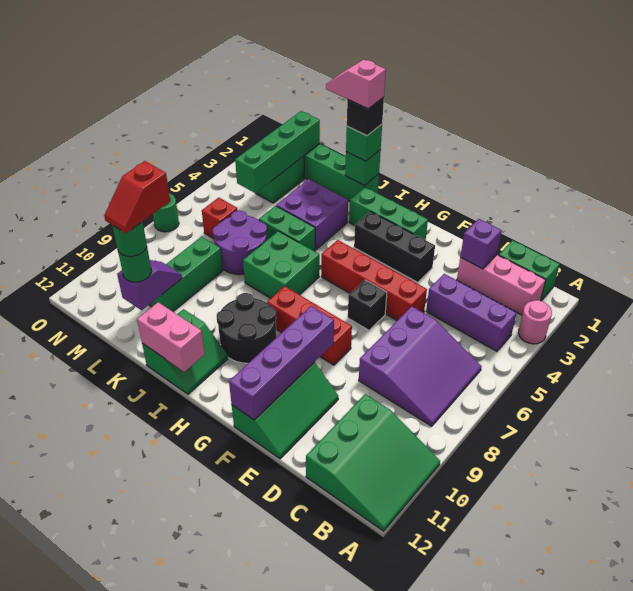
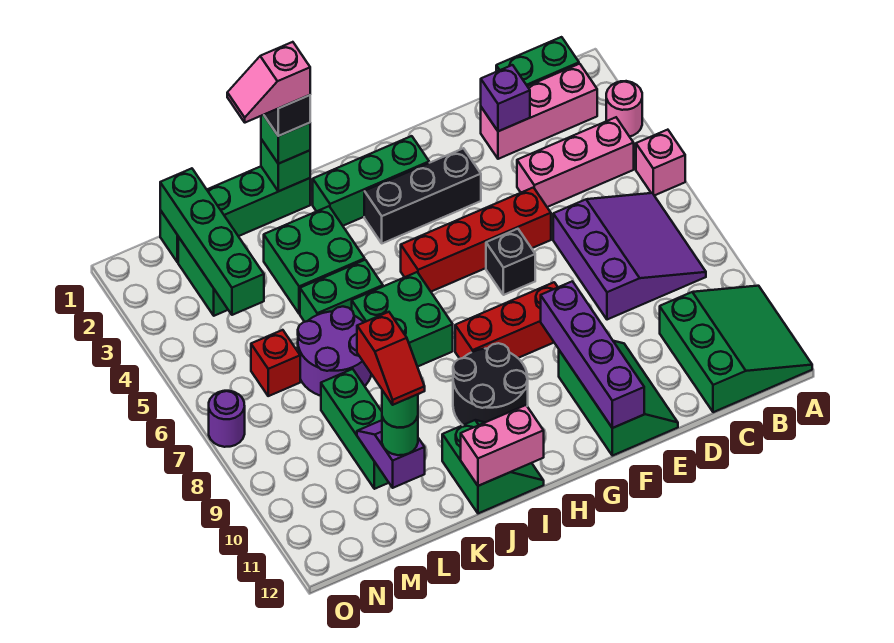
none -> pink brick A5 level 1
purple brick B4:D4 level 1 -> pink brick B4:D4 level 1
purple brick J3:K4 level 1 -> green brick J3:K4 level 1
green round brick O7 level 1 -> purple round brick O7 level 1

